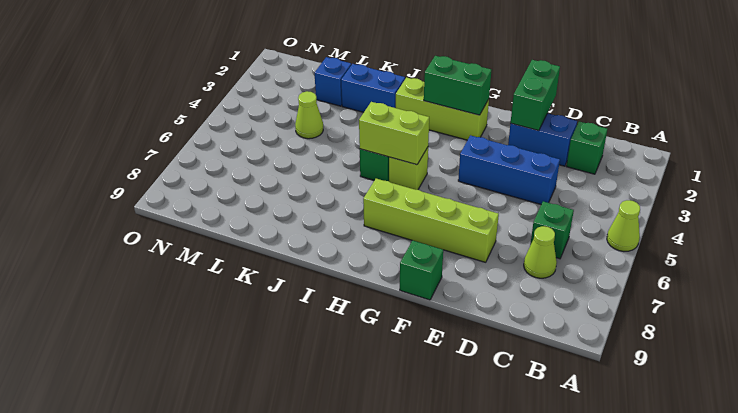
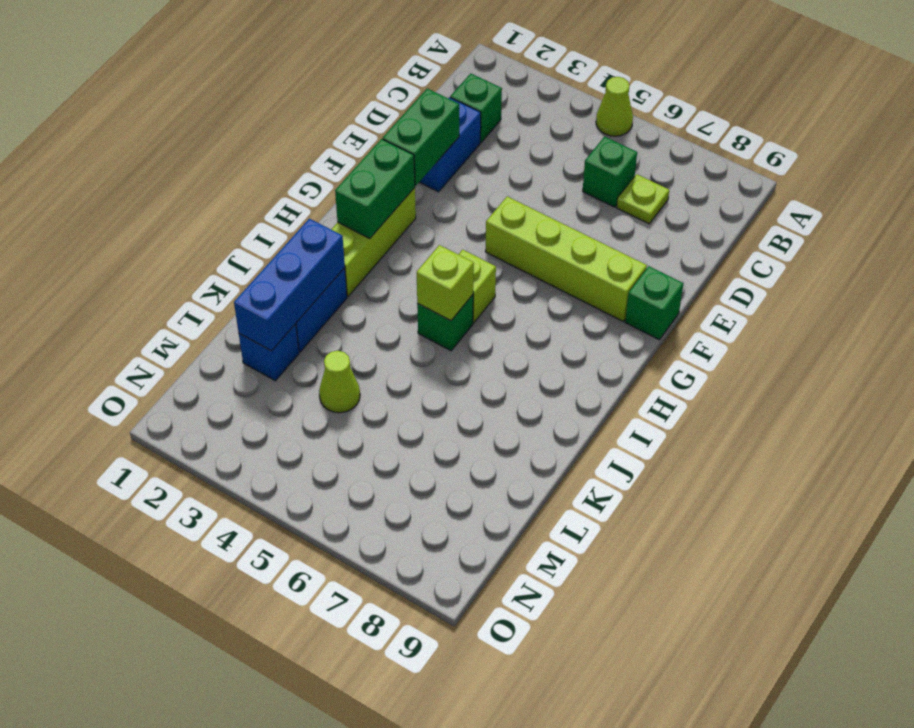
lime cone C7 level 1 -> lime plate C7 level 1
blue brick D4:F4 level 1 -> blue brick J2:L2 level 2
green brick E1:E2 level 2 -> green brick E2:F2 level 2
lime brick E7:H7 level 1 -> lime brick F5:F8 level 1
lime brick H5:I5 level 2 -> lime brick I5 level 2

